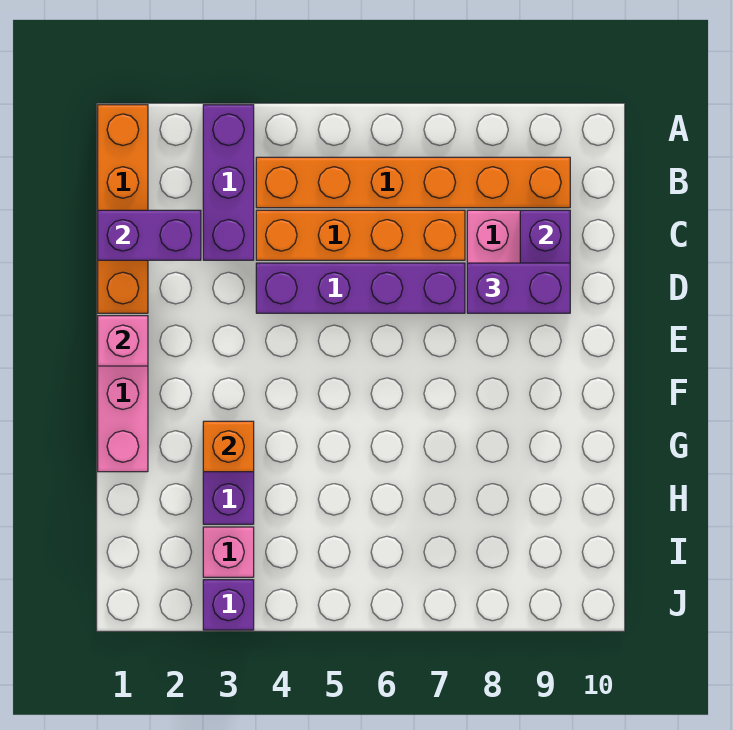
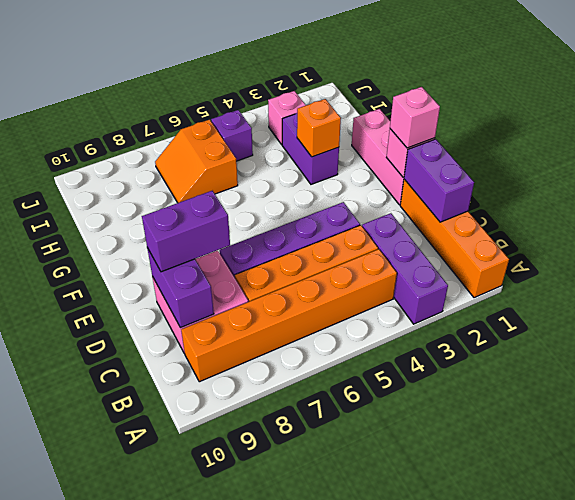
purple brick C1:C2 level 2 -> purple brick C1:D1 level 2
none -> pink brick E1 level 3
none -> orange slope H6:I7 level 1 top 6
purple brick J3 level 1 -> purple brick I5 level 1

